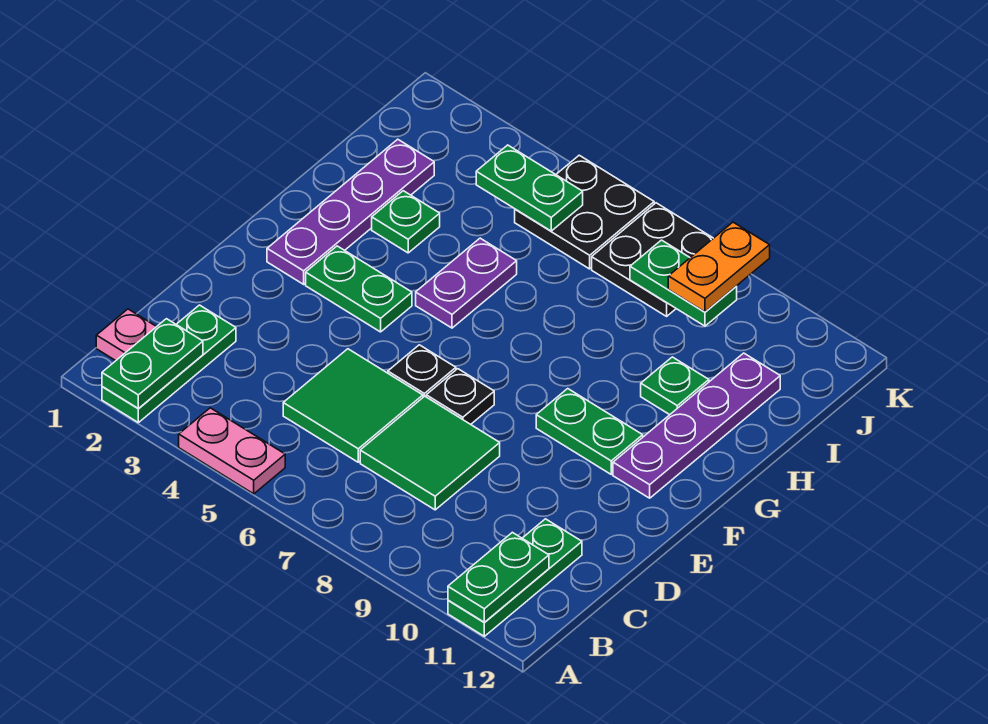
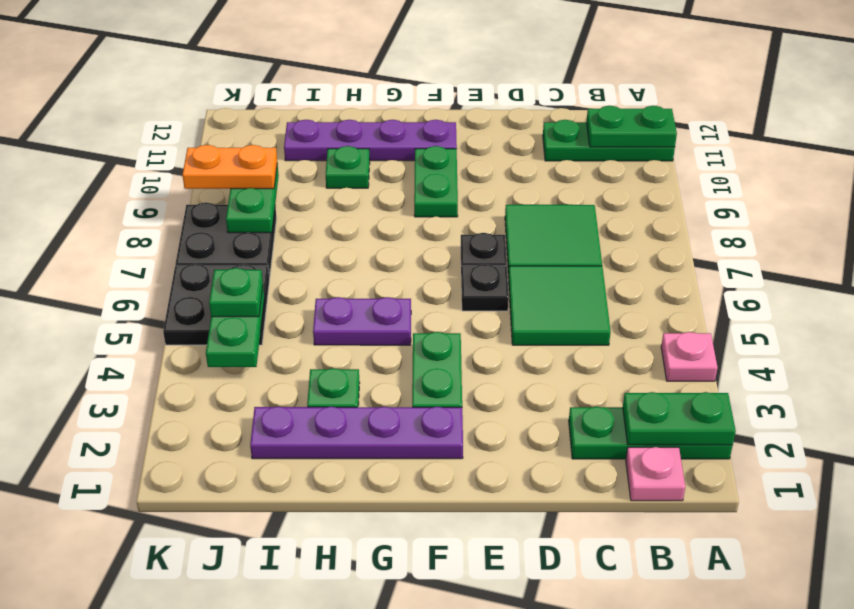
pink plate A4:A5 level 1 -> pink plate A4 level 1
none -> green plate J5 level 3

